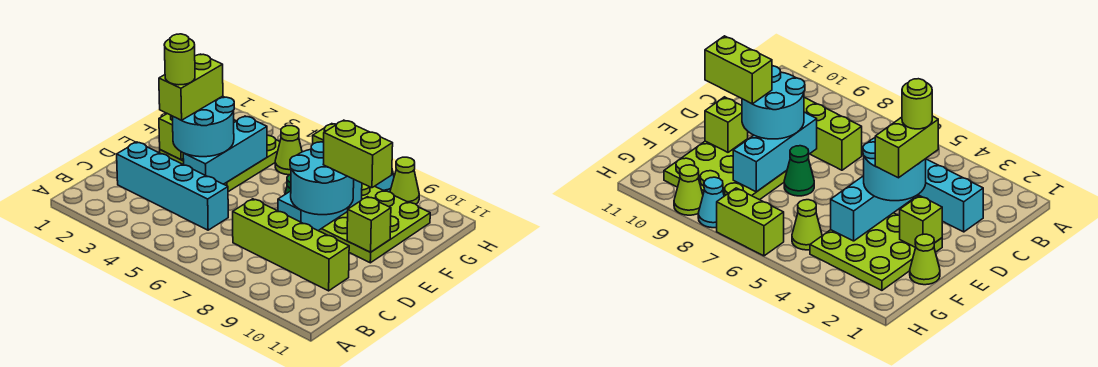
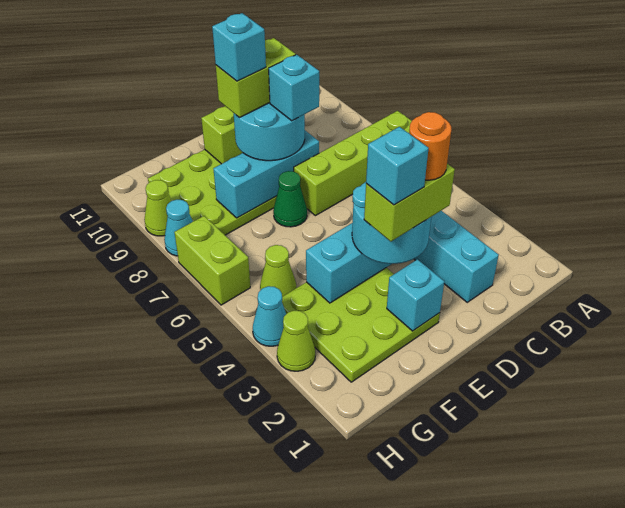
lime brick C7:C10 level 1 -> lime brick A7:D7 level 1
lime round brick D3 level 5 -> orange round brick D3 level 5
none -> cyan brick D8 level 4
lime brick E2 level 2 -> cyan brick E2 level 2
none -> cyan brick E3 level 5
lime brick E9:E10 level 4 -> lime brick D9:E9 level 4
none -> cyan brick E9 level 5
lime cone F1 level 1 -> lime cone H3 level 1
none -> cyan cone H4 level 1

